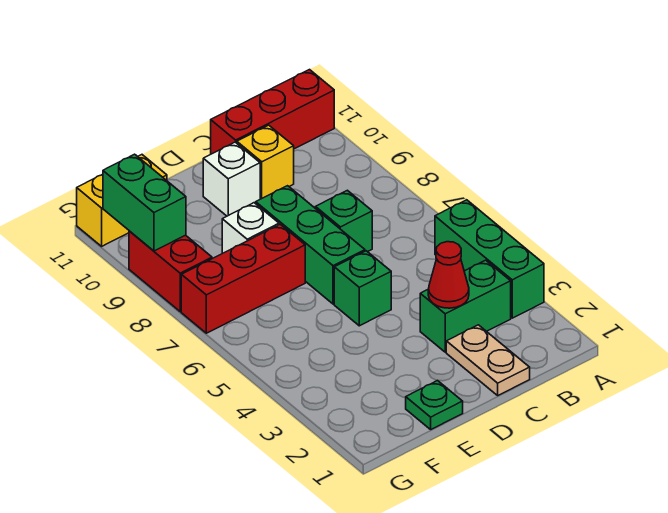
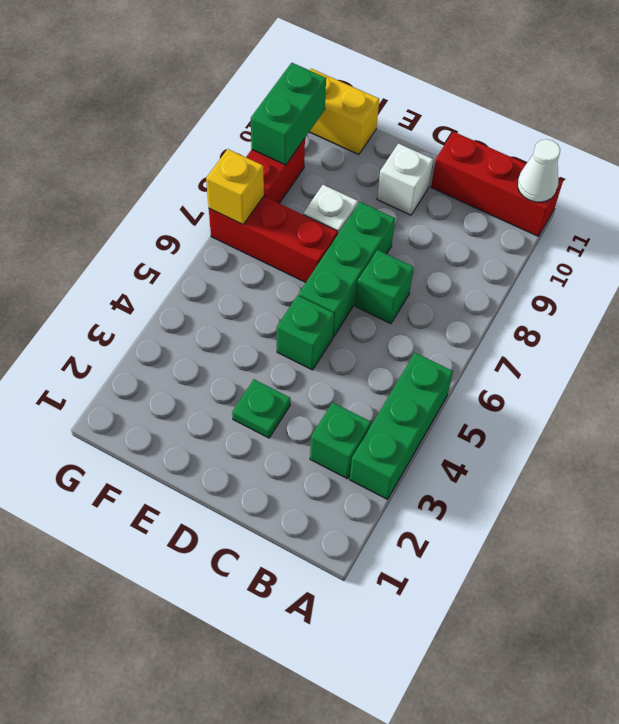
none -> white cone A11 level 2
green brick B3:C3 level 1 -> green brick B3 level 1
tan plate C1:C2 level 1 -> none
red cone C3 level 2 -> none
yellow brick C10 level 1 -> yellow brick G7 level 2
green plate E1 level 1 -> green plate D3 level 1

